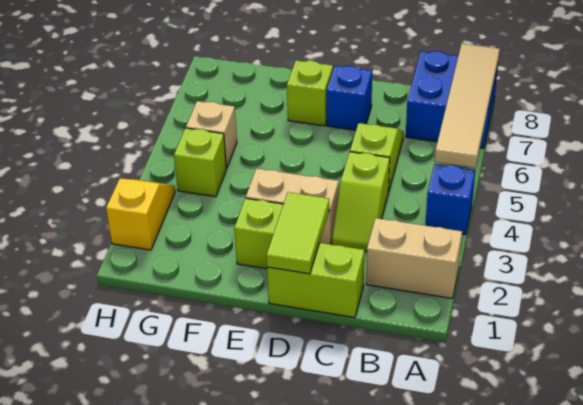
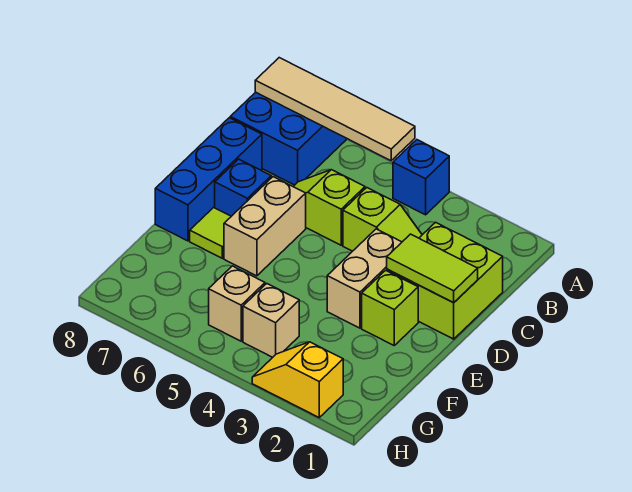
tan brick A2:B2 level 1 -> tan brick D6:E6 level 1
lime brick C1:D1 level 1 -> lime brick C1:D2 level 1
none -> blue brick C8:E8 level 1
lime brick E7 level 1 -> lime tile E7 level 1
lime brick G4 level 1 -> tan brick G4 level 1

